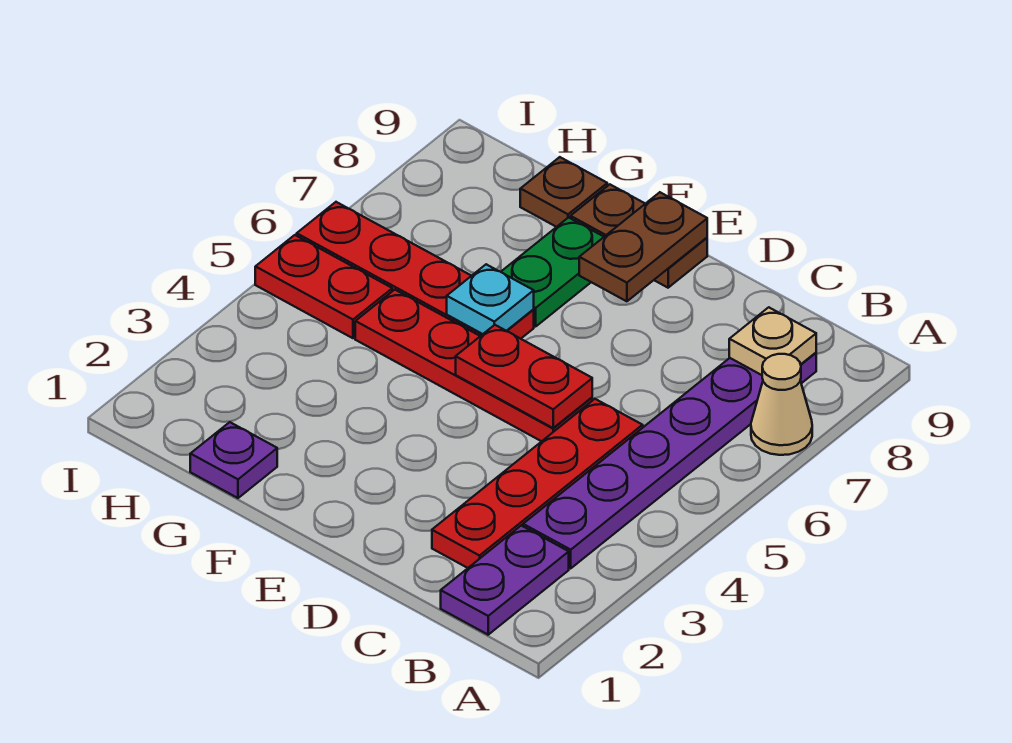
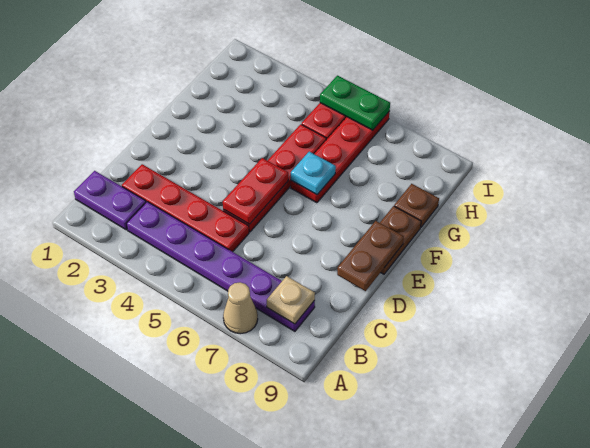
brown plate E8:E9 level 2 -> brown plate D9:E9 level 2
green plate F7:F8 level 1 -> green plate I5:I6 level 2
purple plate G1 level 1 -> none

